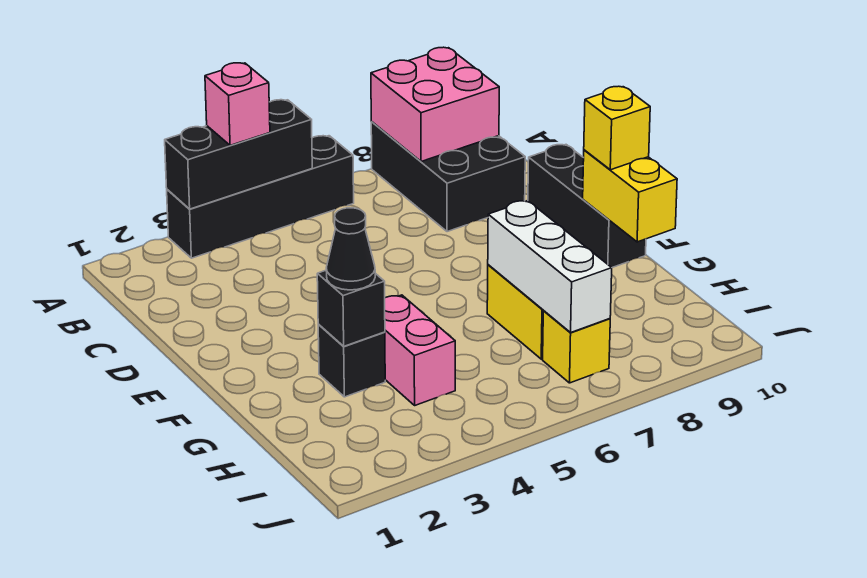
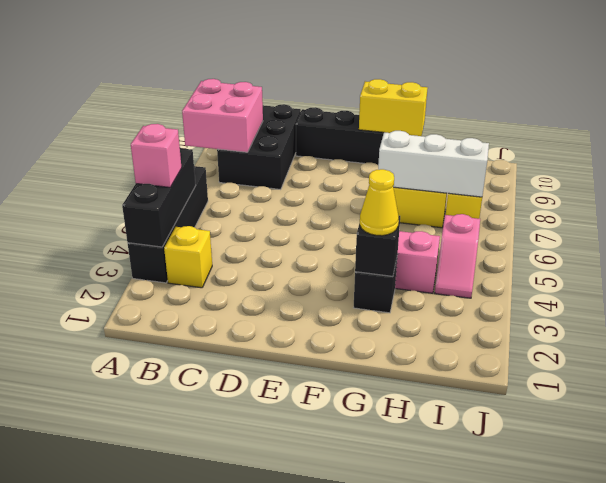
black brick A8:C9 level 1 -> black brick B8:C10 level 1
yellow brick F10 level 3 -> yellow brick B3 level 1
black cone G3 level 3 -> yellow cone G3 level 3
none -> pink slope I4:I5 level 1 top 5

